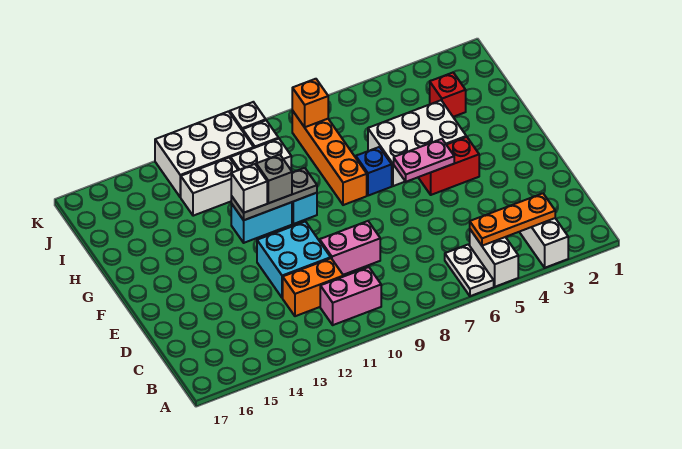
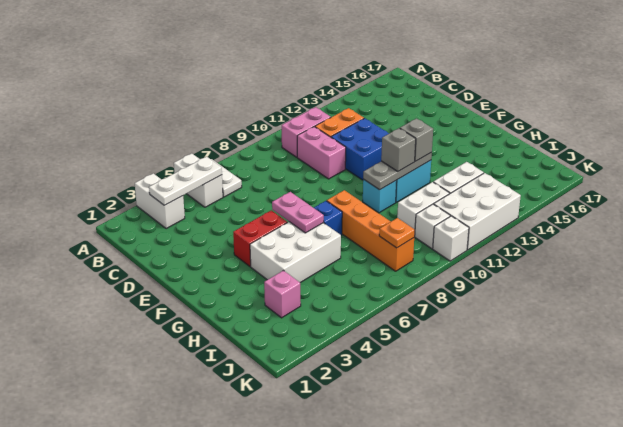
orange plate B3:B5 level 2 -> white plate B3:B5 level 2
pink brick D9:D10 level 1 -> pink brick C10:D10 level 1
cyan brick D11:E12 level 1 -> blue brick D11:E12 level 1
pink plate F5:F6 level 2 -> pink plate F6:G6 level 2
white brick G12 level 3 -> grey brick G12 level 3
red brick I3 level 1 -> pink brick I3 level 1
orange brick J8 level 2 -> orange plate J8 level 2

